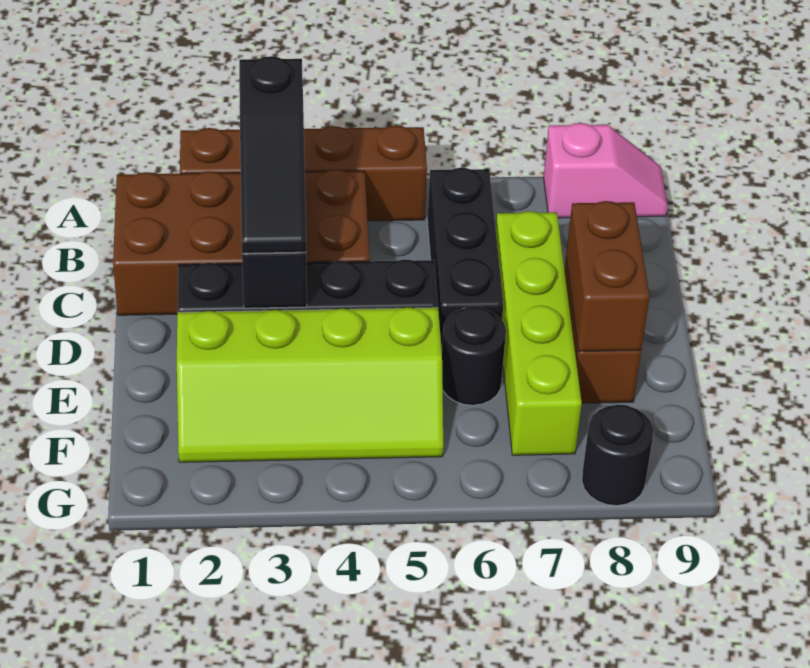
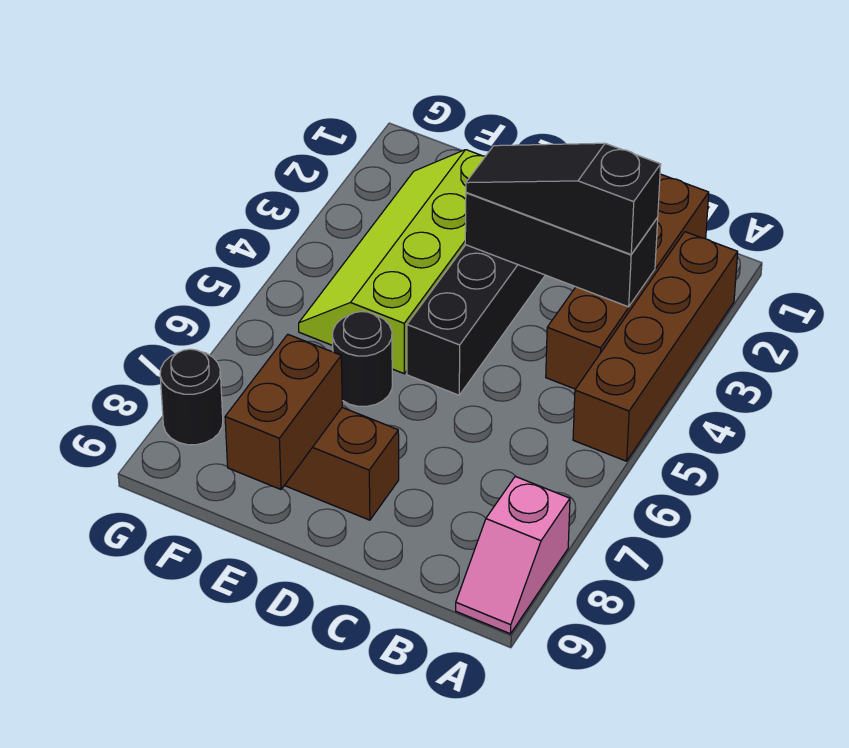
brown brick B1:C4 level 1 -> brown brick B1:B4 level 1
black brick B6:D6 level 1 -> none
lime brick C7:F7 level 1 -> none
brown brick D8:E8 level 2 -> brown brick E8:E9 level 2

